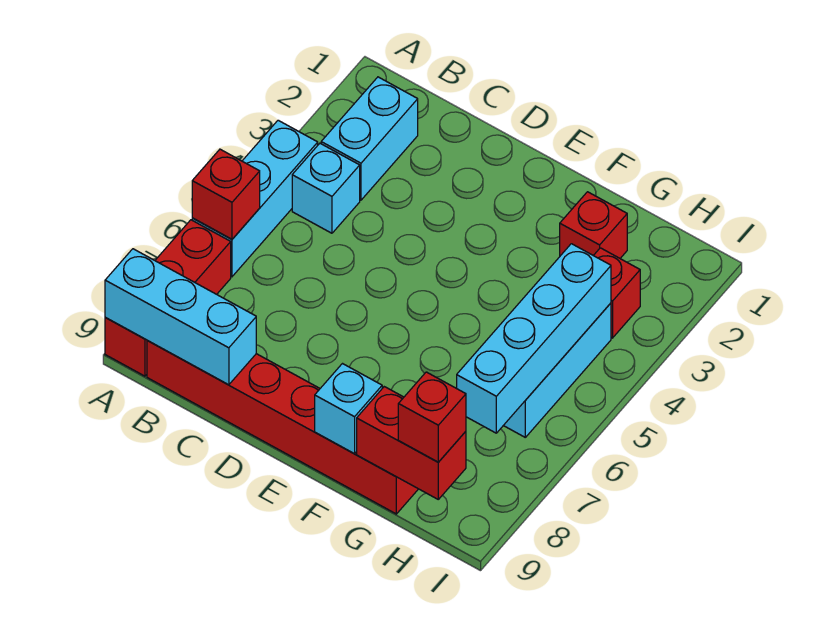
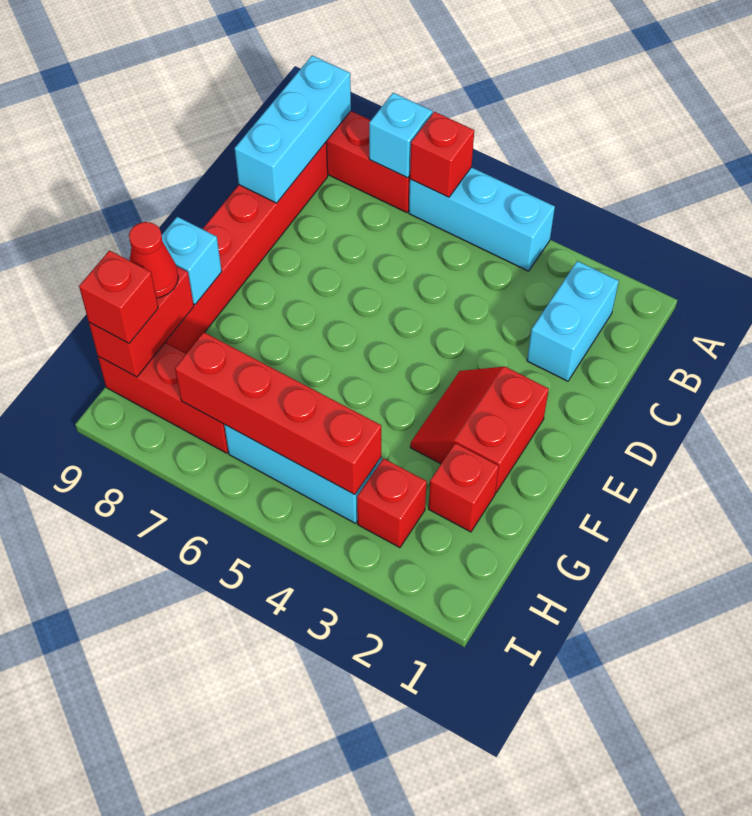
cyan brick B2:B3 level 1 -> cyan brick B2:C2 level 1
cyan brick B4 level 1 -> cyan brick A7 level 2
none -> red slope E2:F3 level 1 top 2
none -> red cone G9 level 3
cyan brick H4:H7 level 2 -> red brick H4:H7 level 2
none -> red brick H7:H9 level 1

